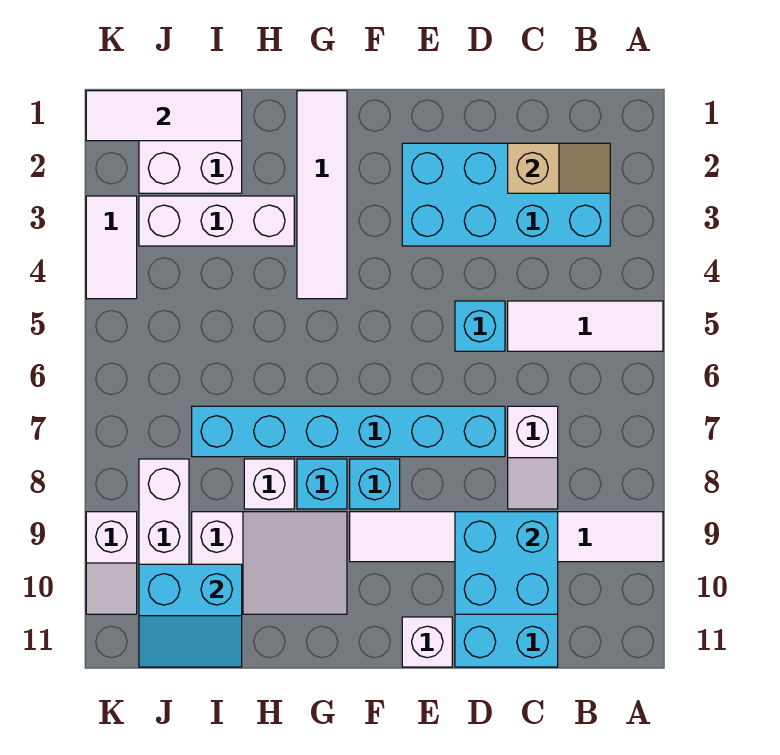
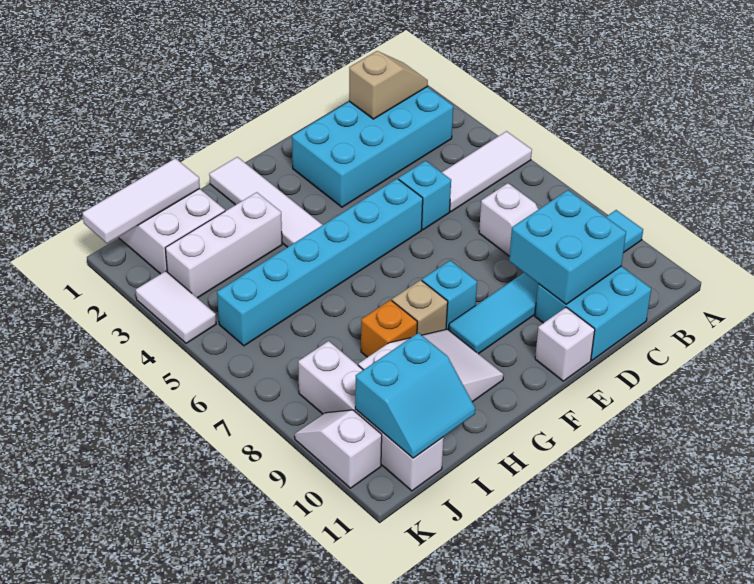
white tile A9:F9 level 1 -> cyan tile A9:F9 level 1
cyan brick D7:I7 level 1 -> cyan brick E5:J5 level 1
cyan brick G8 level 1 -> tan brick G8 level 1
white brick H8 level 1 -> orange brick H8 level 1
white slope K9:K10 level 1 top 9 -> white slope K9:K10 level 1 top 10

